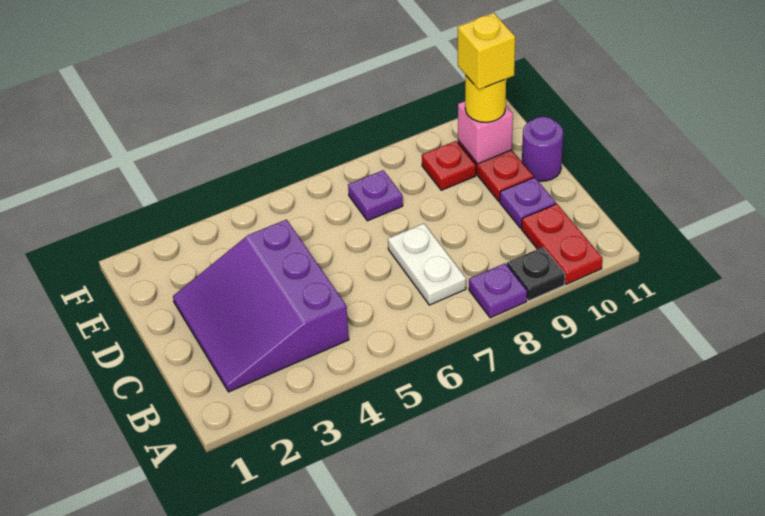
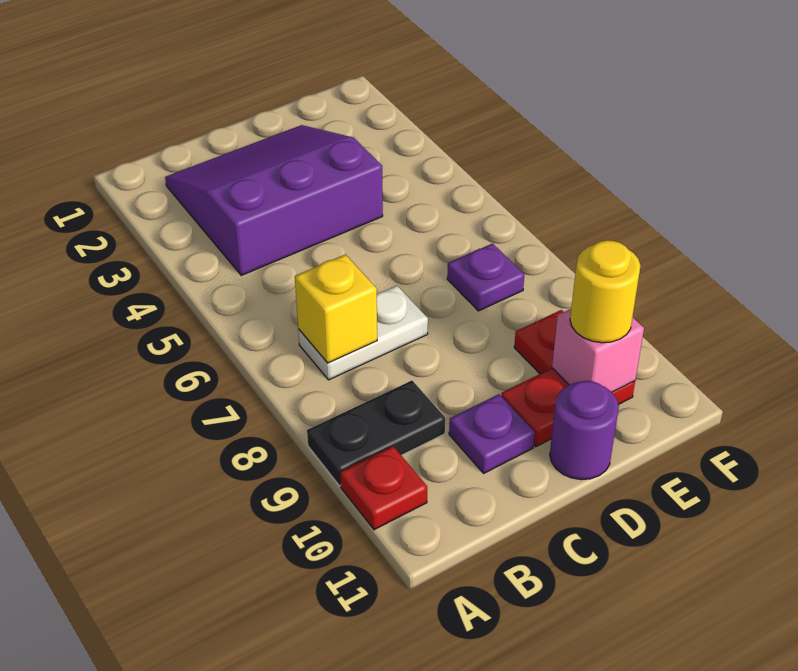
purple plate A8 level 1 -> none
black plate A9 level 1 -> black plate A9:B9 level 1
red plate A10:B10 level 1 -> red plate A10 level 1
yellow brick E10 level 4 -> yellow brick B7 level 2

